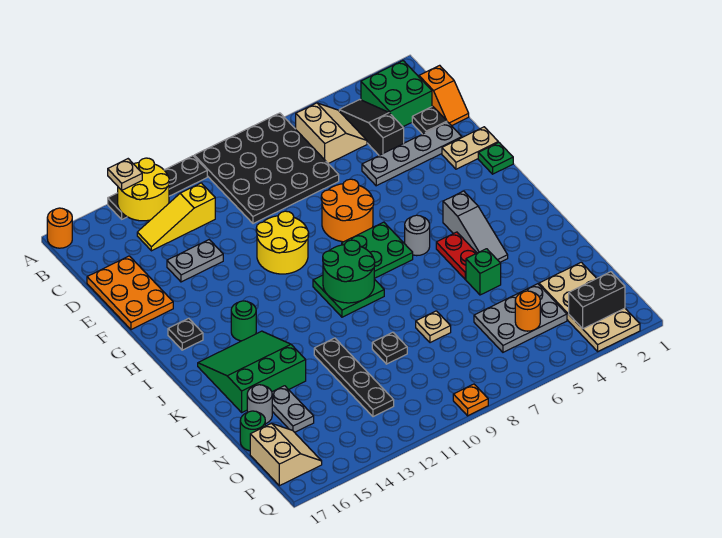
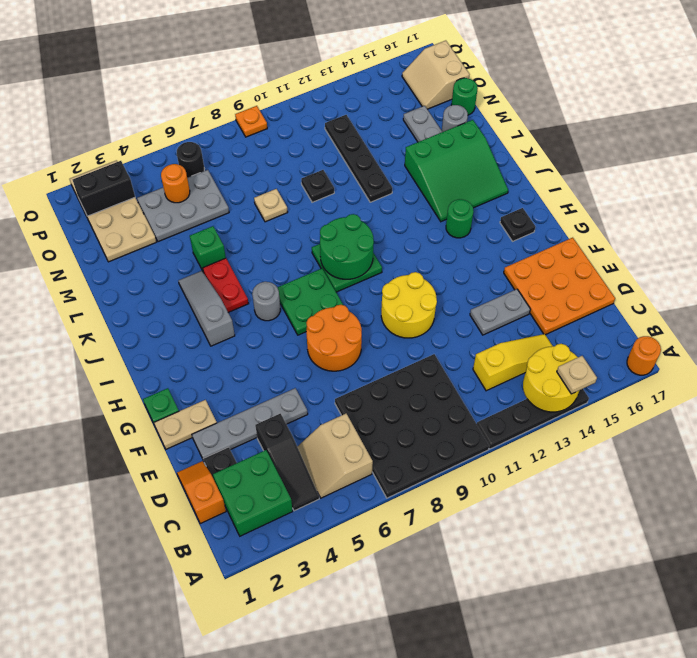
orange plate D16:F17 level 1 -> orange plate D15:F17 level 1
none -> black round brick P6 level 1

